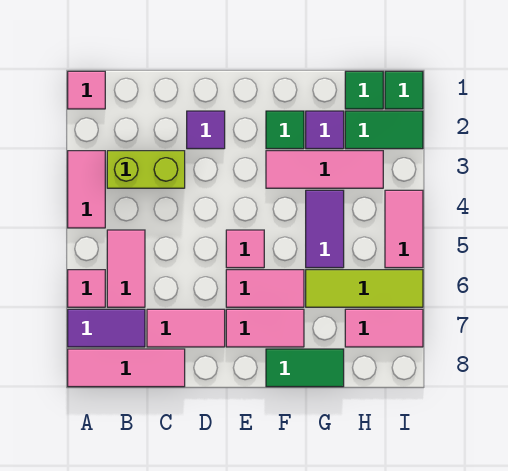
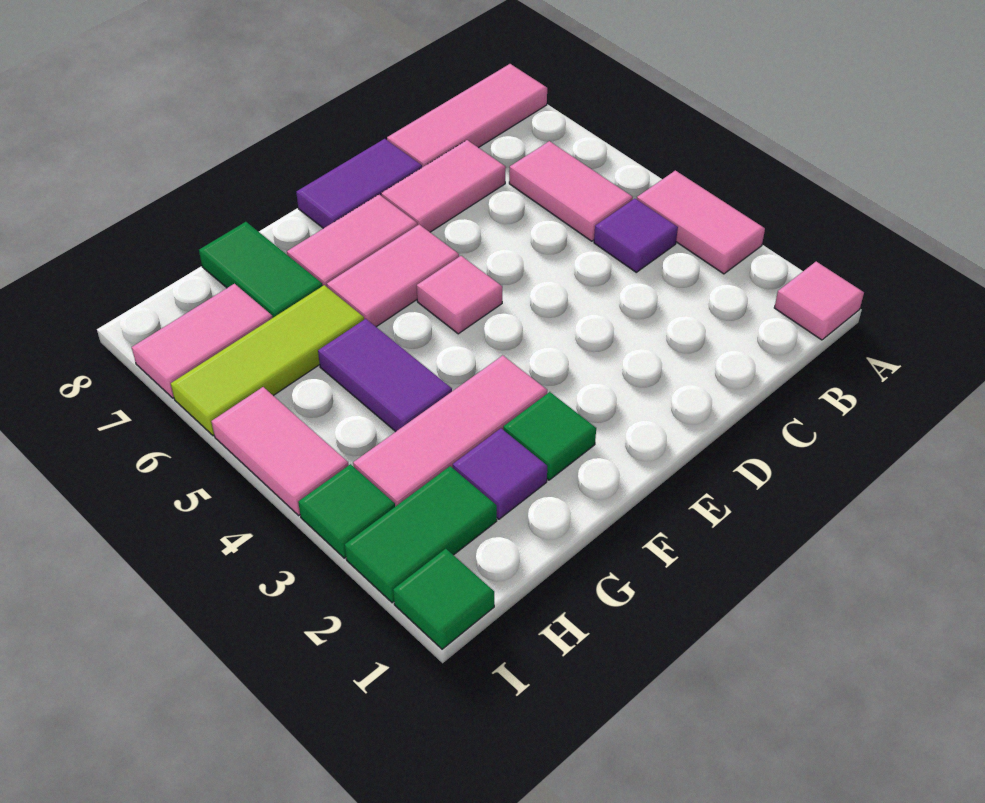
pink tile A6 level 1 -> none
purple tile A7:B7 level 1 -> purple tile D8:E8 level 1
lime brick B3:C3 level 1 -> none
purple tile D2 level 1 -> purple tile B4 level 1
green tile F8:G8 level 1 -> green tile G7:G8 level 1
green tile H1 level 1 -> green tile I3 level 1

